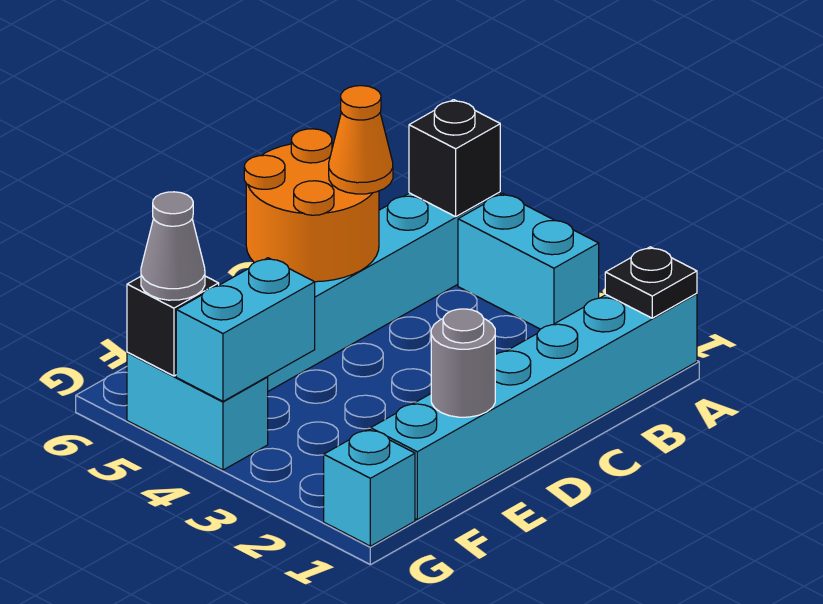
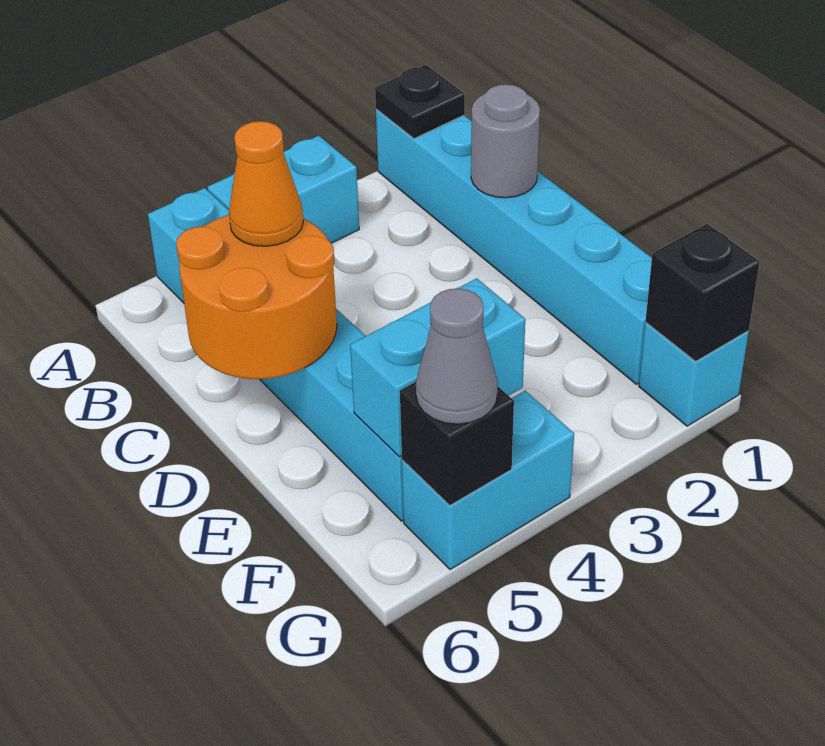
black brick A5 level 2 -> black brick G1 level 2
grey round brick E1 level 2 -> grey round brick C1 level 2
cyan brick F4:G4 level 2 -> cyan brick F4:F5 level 2

